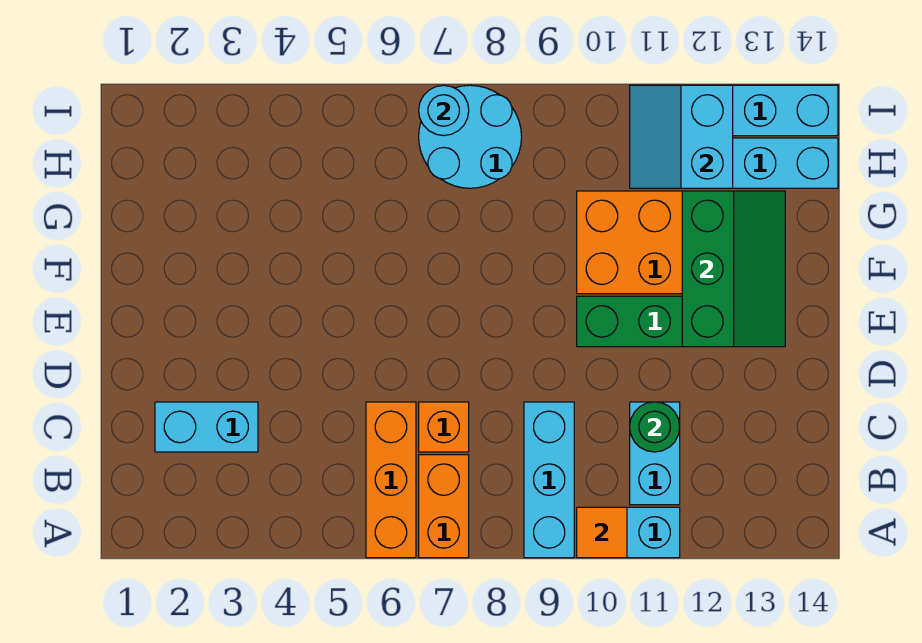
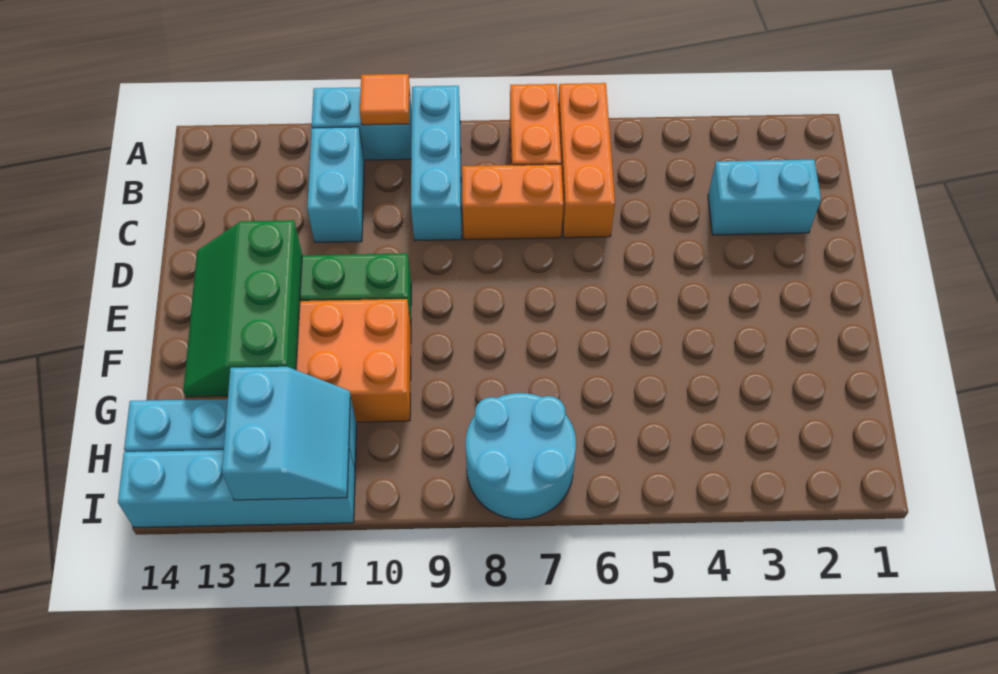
orange brick C7 level 1 -> orange brick C7:C8 level 1
green round brick C11 level 2 -> none
cyan round brick I7 level 2 -> none

